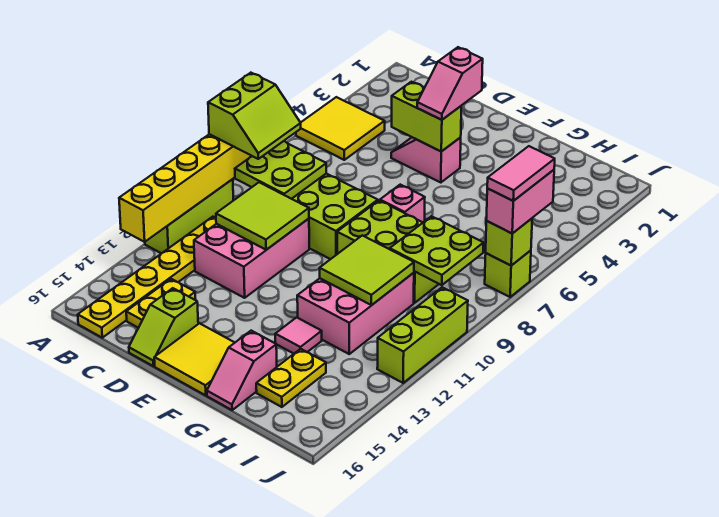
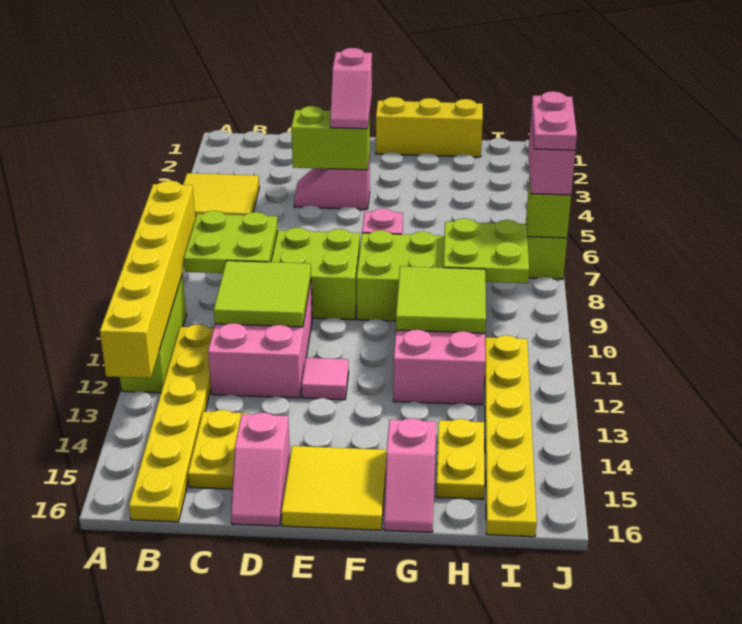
lime slope A8:B9 level 3 top A -> none
lime slope D15:D16 level 1 top 15 -> pink slope D15:D16 level 1 top 15
none -> yellow brick F1:H1 level 1
pink tile G13 level 1 -> pink tile E12 level 1
none -> yellow plate I11:I16 level 1
pink tile J6:J7 level 4 -> pink plate J6:J7 level 4
lime brick J10:J12 level 1 -> none

